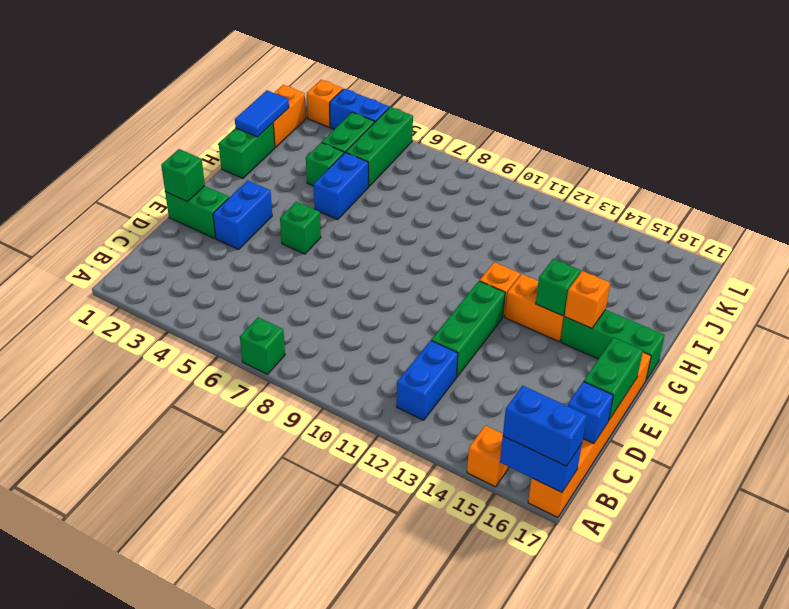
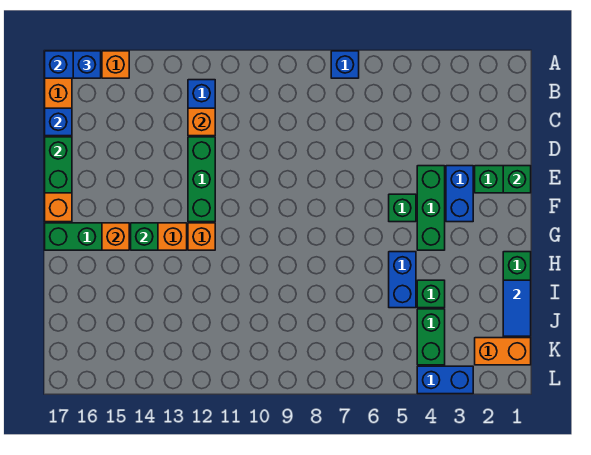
green brick A7 level 1 -> blue brick A7 level 1
blue brick A16:A17 level 3 -> blue brick A16 level 3
orange brick J1:K1 level 1 -> orange brick K1:K2 level 1
green brick J5:L5 level 1 -> green brick E4:G4 level 1
orange brick L2 level 1 -> orange brick C12 level 2

